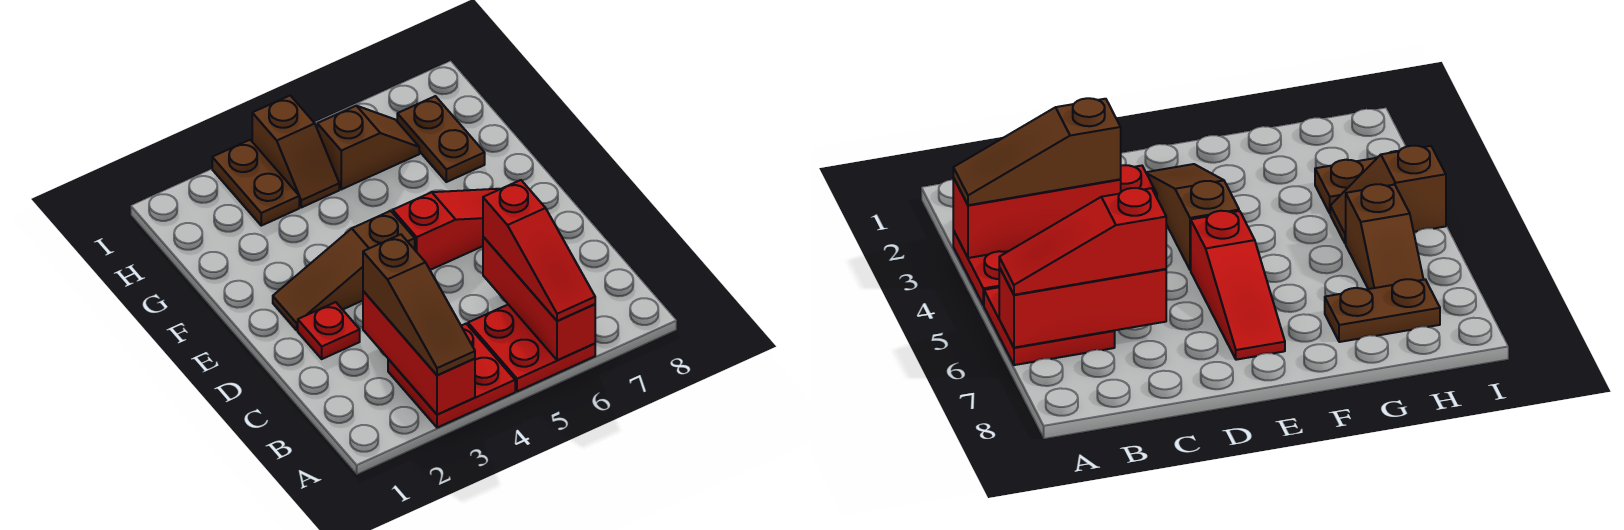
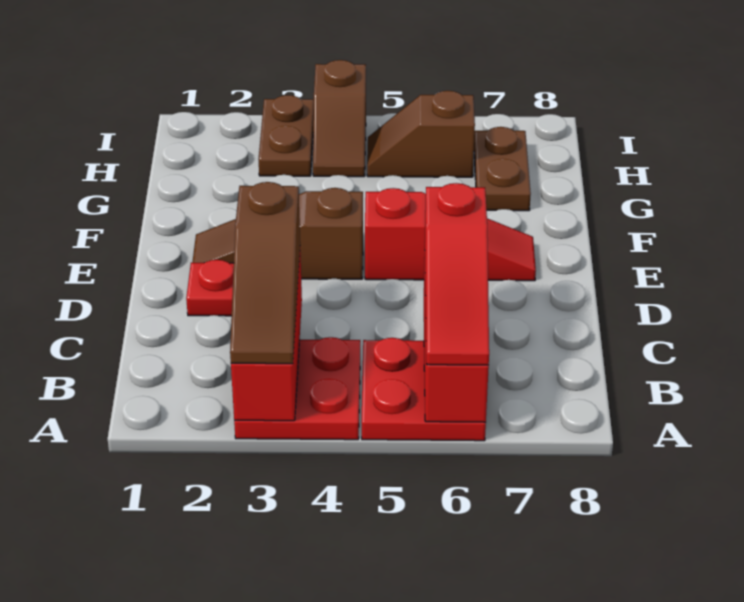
brown slope H5:H6 level 1 top 5 -> brown slope H5:H6 level 1 top 6

